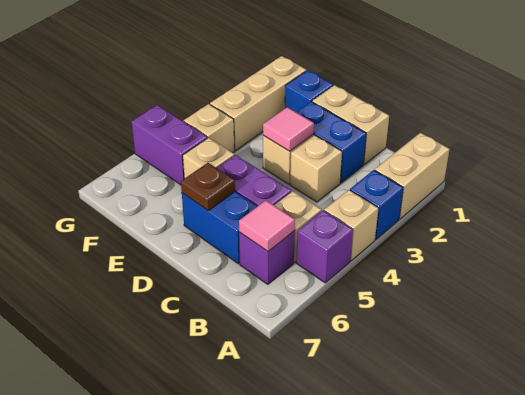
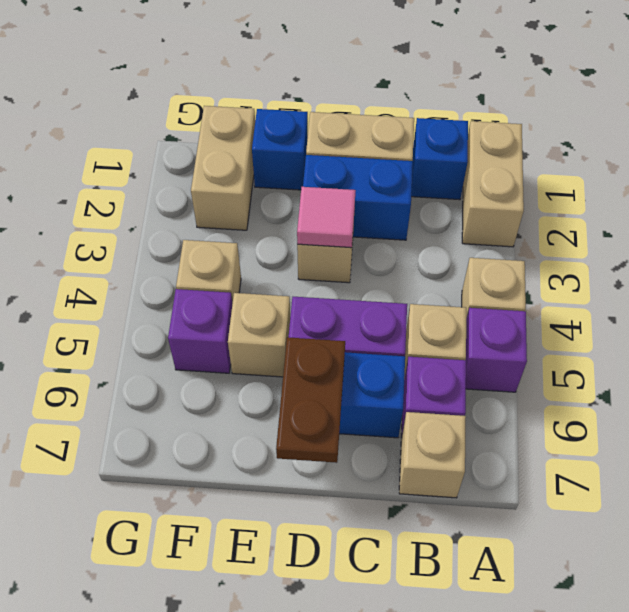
blue brick A3 level 1 -> blue brick B1 level 1
pink tile B6 level 2 -> none
tan brick C3 level 1 -> tan brick B7 level 1
brown plate D6 level 2 -> brown plate D6:D7 level 2
tan brick F1:F3 level 1 -> tan brick F1:F2 level 1
purple brick F5:G5 level 1 -> purple brick F5 level 1

